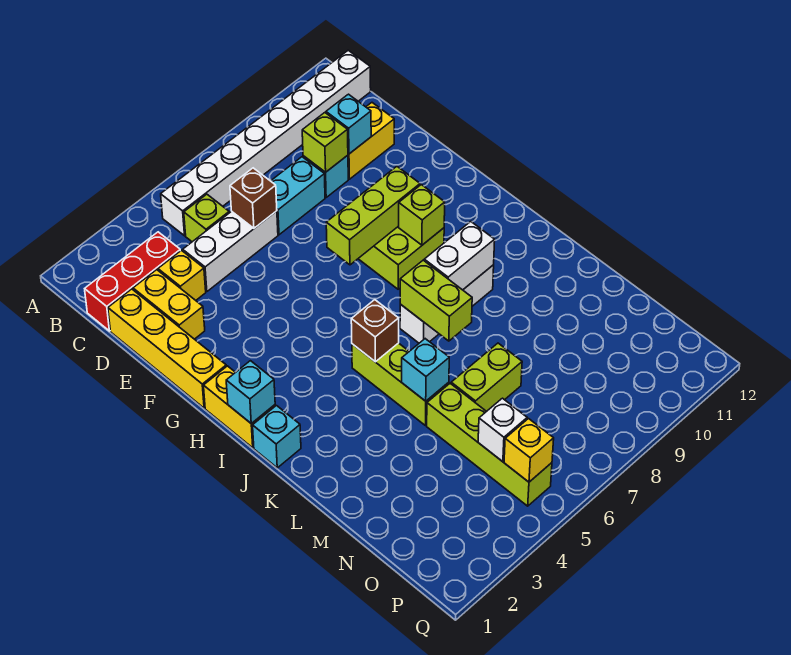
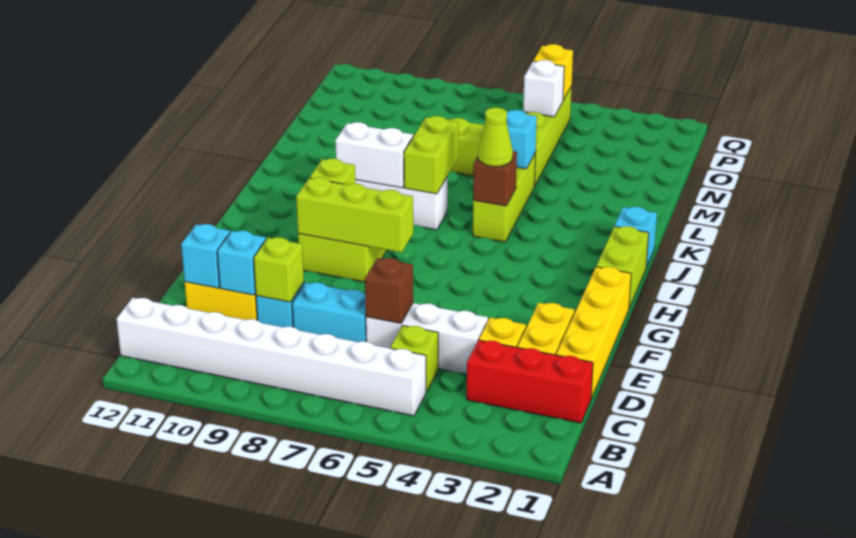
yellow brick H1:I1 level 1 -> lime brick H1:I1 level 1
cyan brick I1 level 2 -> cyan brick D11 level 2
none -> lime cone J5 level 3

